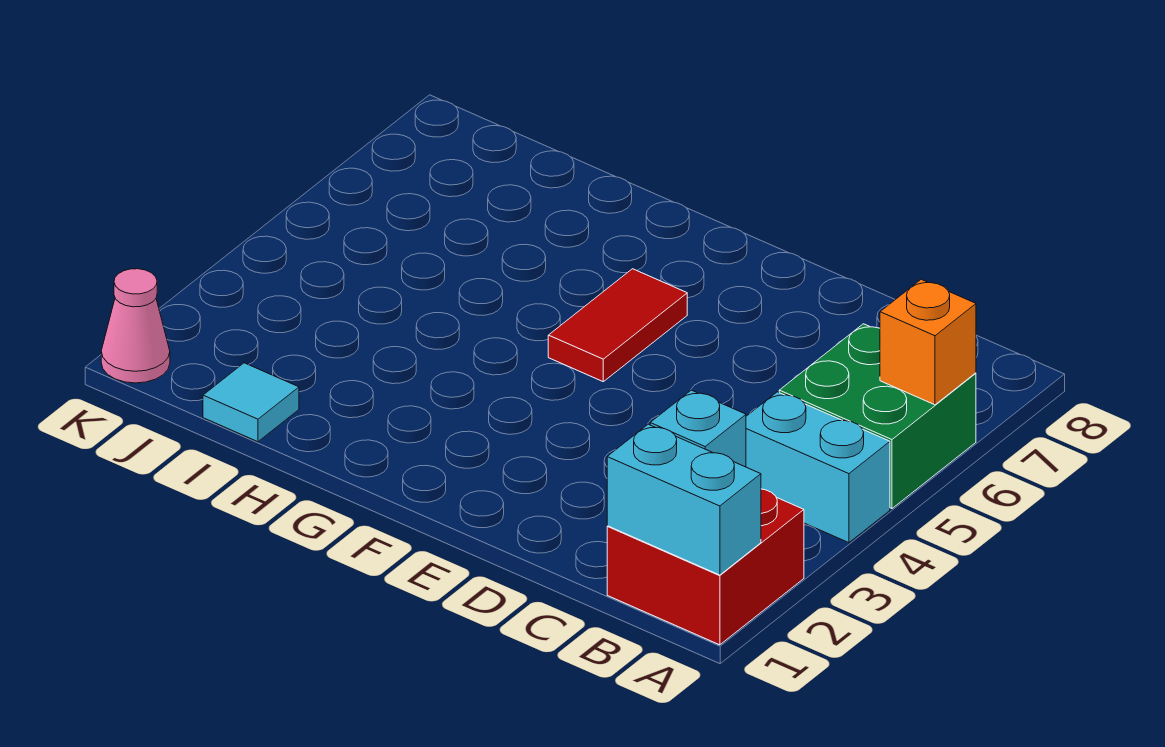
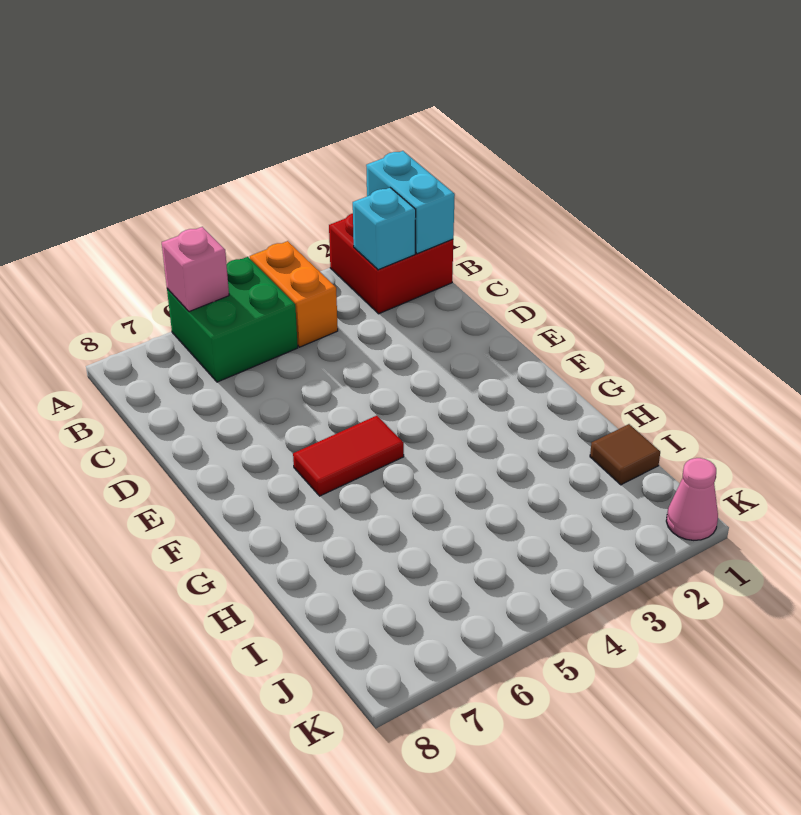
cyan brick A4:B4 level 1 -> orange brick A4:B4 level 1
orange brick A6 level 2 -> pink brick A6 level 2
cyan tile I1 level 1 -> brown tile I1 level 1

